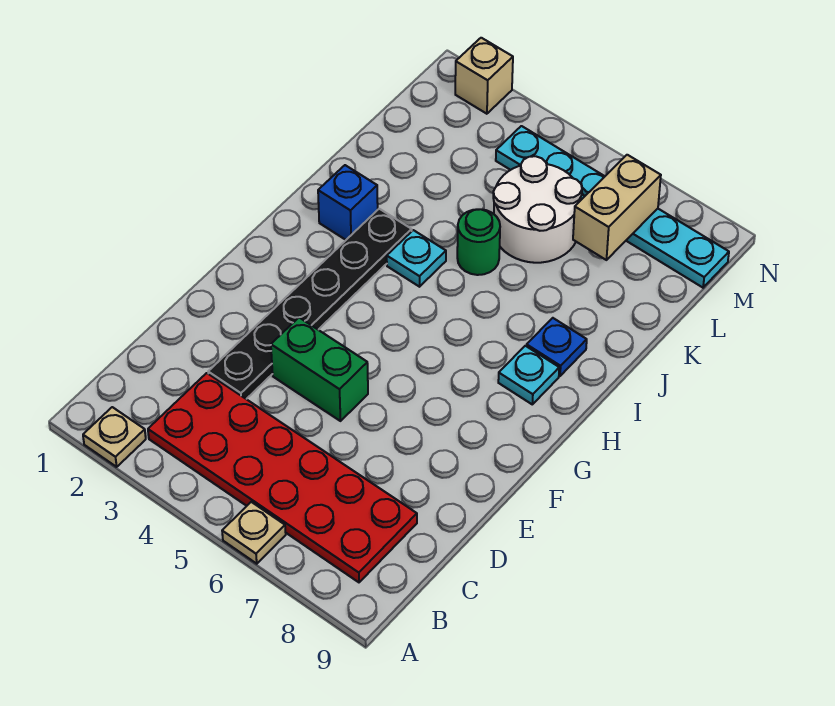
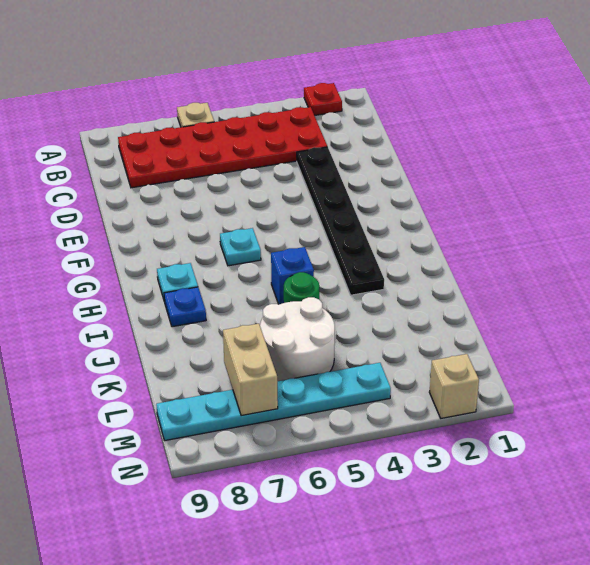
tan plate A2 level 1 -> red plate A2 level 1
green brick E4:E5 level 1 -> none
blue brick I2 level 1 -> blue brick I5 level 1
cyan plate I4 level 1 -> cyan plate G6 level 1

